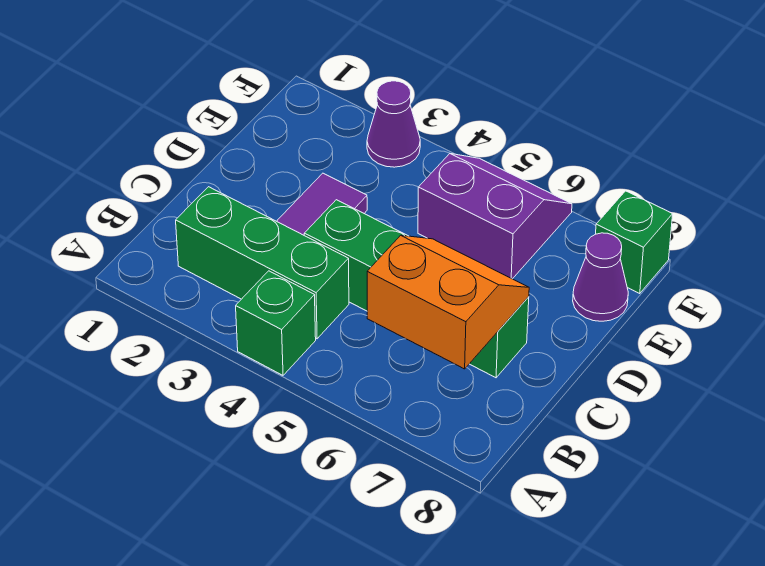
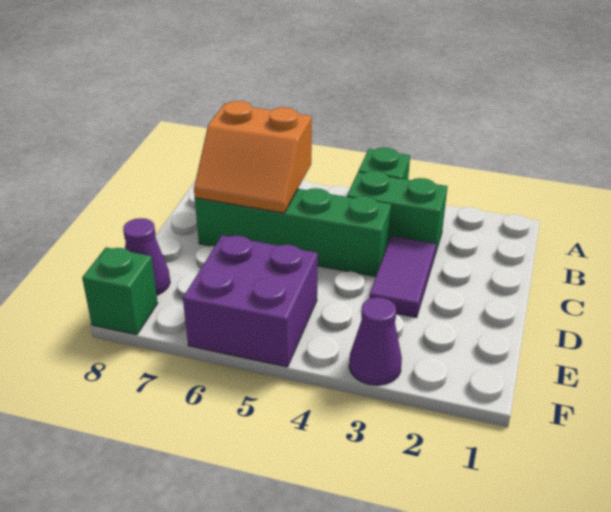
green brick B2:B4 level 1 -> green brick B3:B4 level 1
purple slope E5:F6 level 1 top E -> purple brick E5:F6 level 1

